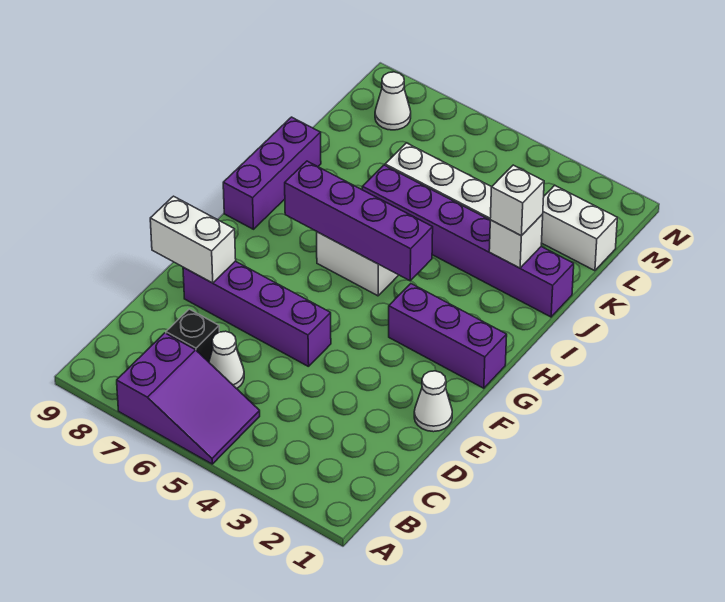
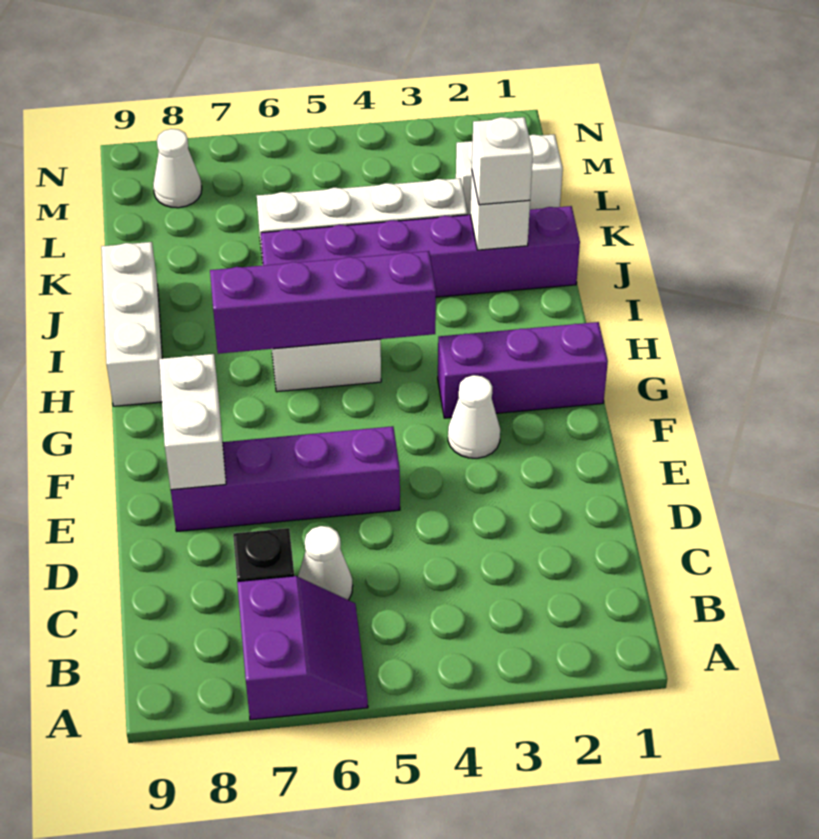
purple slope A5:B7 level 1 top 7 -> purple slope A6:B7 level 1 top 7
white cone E1 level 1 -> white cone F3 level 1
white brick E8:E9 level 2 -> white brick E8:F8 level 2
purple brick H9:J9 level 1 -> white brick H9:J9 level 1

